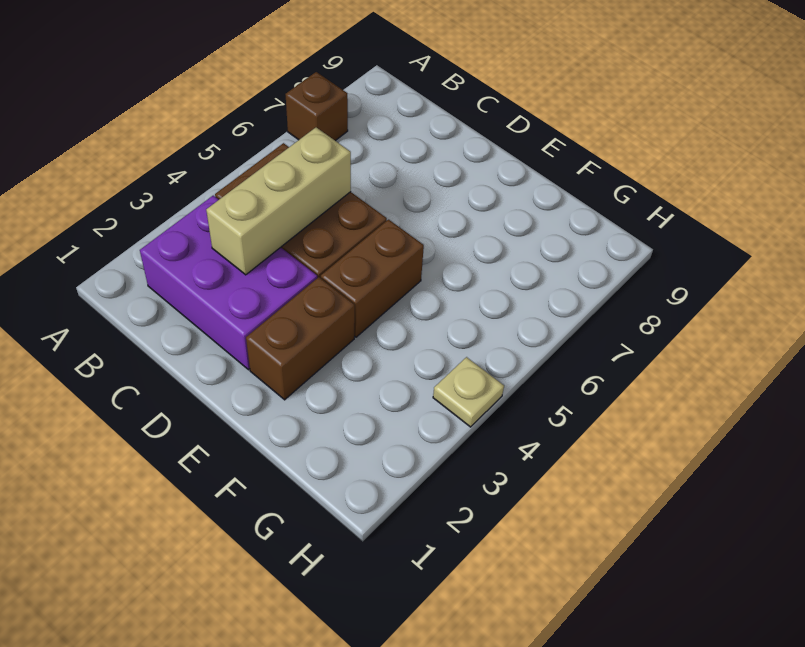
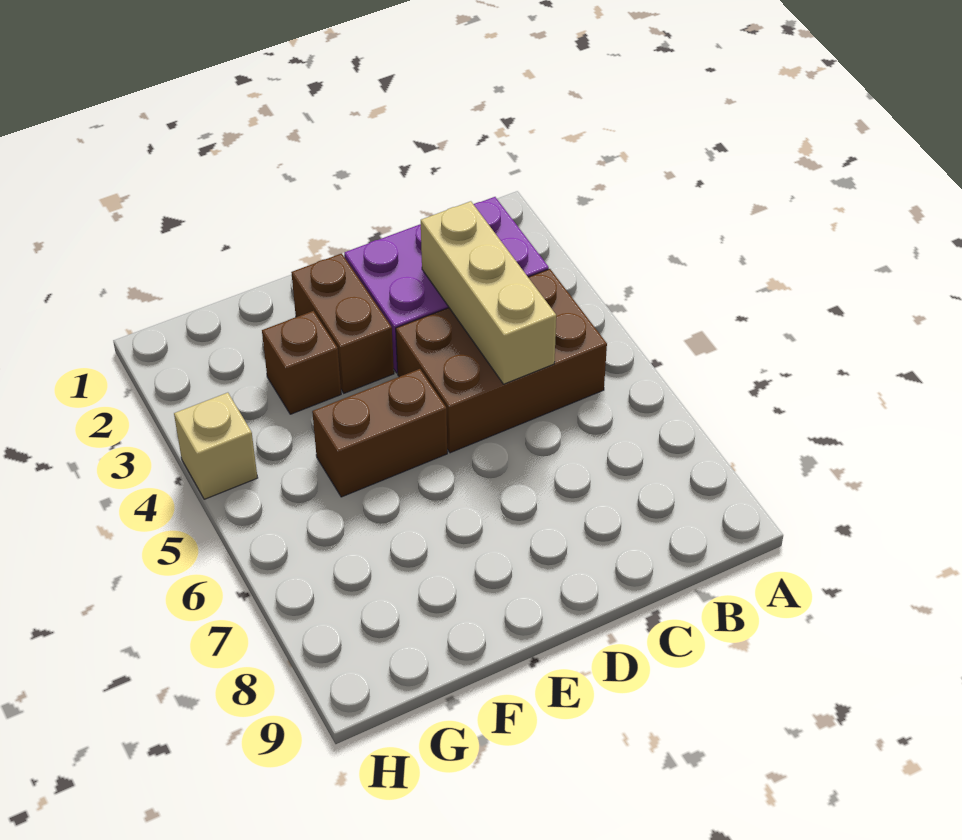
brown brick A7 level 1 -> brown brick F3 level 1
brown brick E4:E5 level 1 -> brown brick E5:F5 level 1
tan plate H4 level 1 -> tan brick H4 level 1

